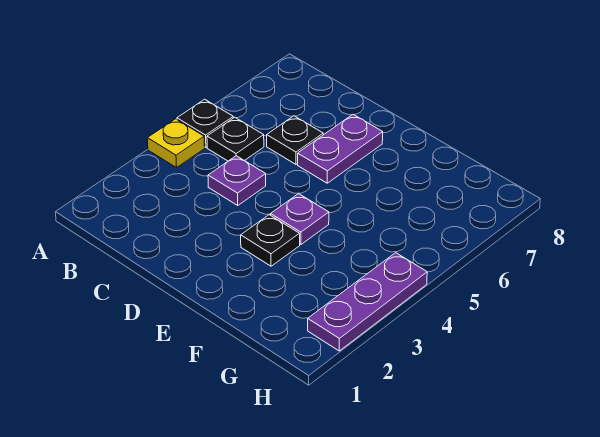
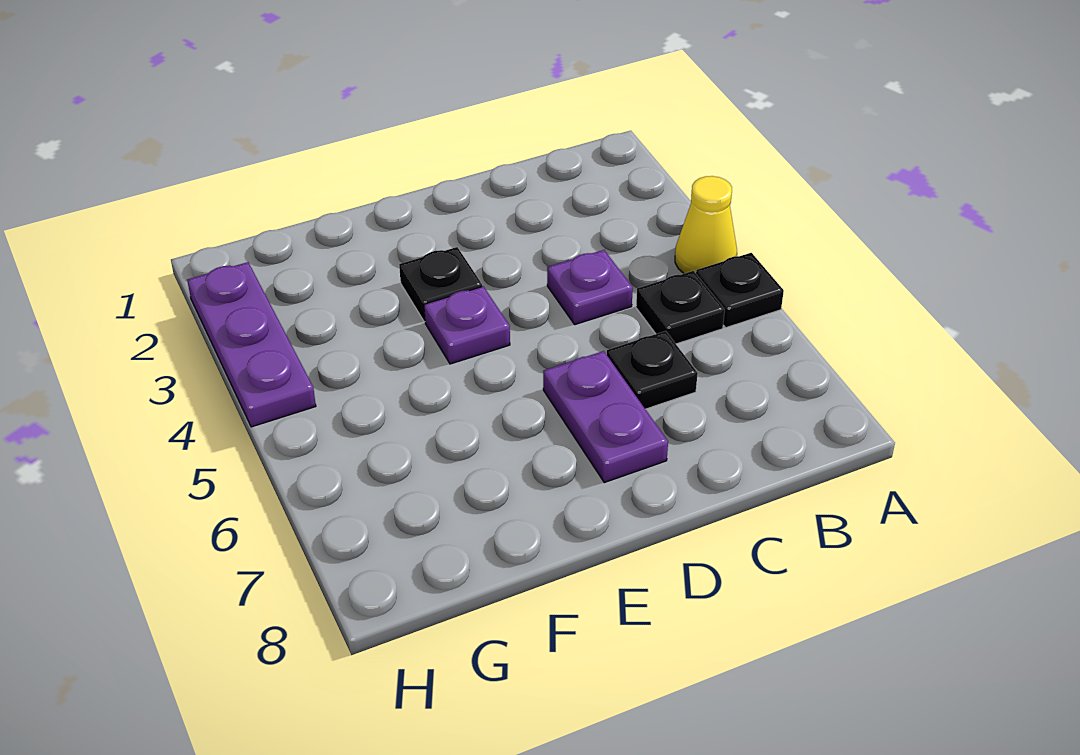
yellow plate A4 level 1 -> yellow cone A4 level 1

